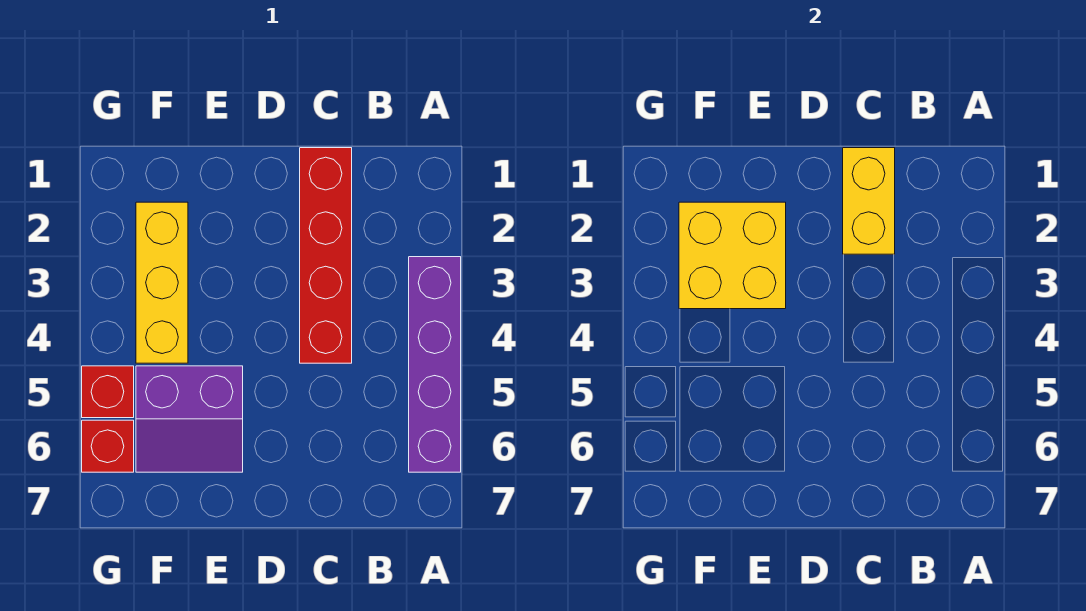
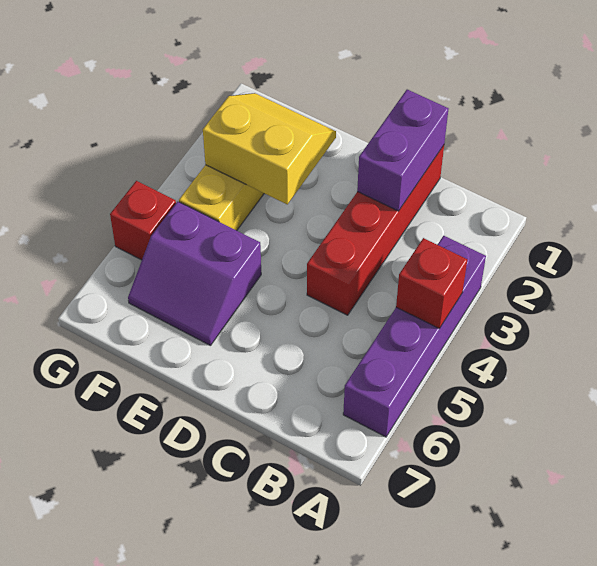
yellow brick C1:C2 level 2 -> purple brick C1:C2 level 2
yellow brick E2:F3 level 2 -> yellow slope E2:F3 level 2 top 3
red brick G6 level 1 -> red brick A4 level 2

